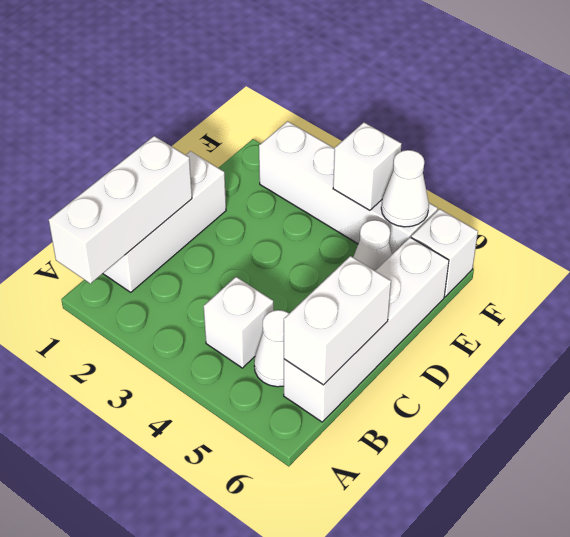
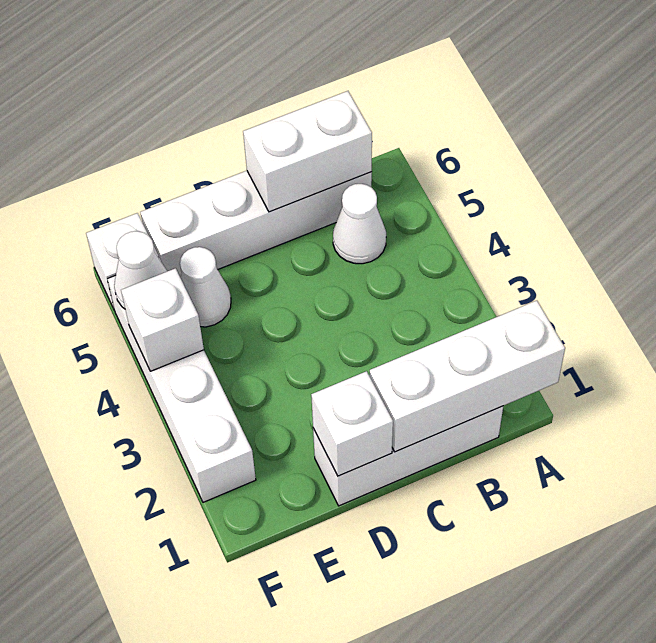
white brick B4 level 1 -> white brick D1 level 2

